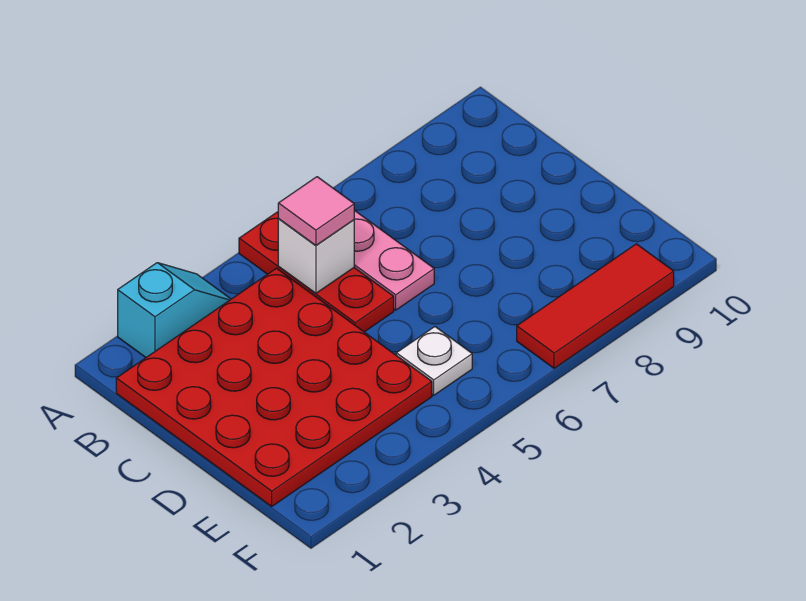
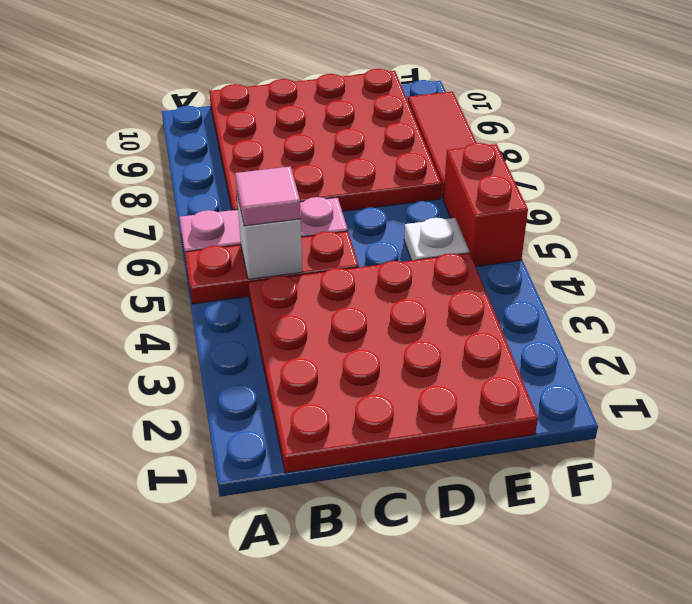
cyan slope A2:A3 level 1 top 2 -> none
none -> red plate B7:E10 level 1
none -> red brick F5:F6 level 1

